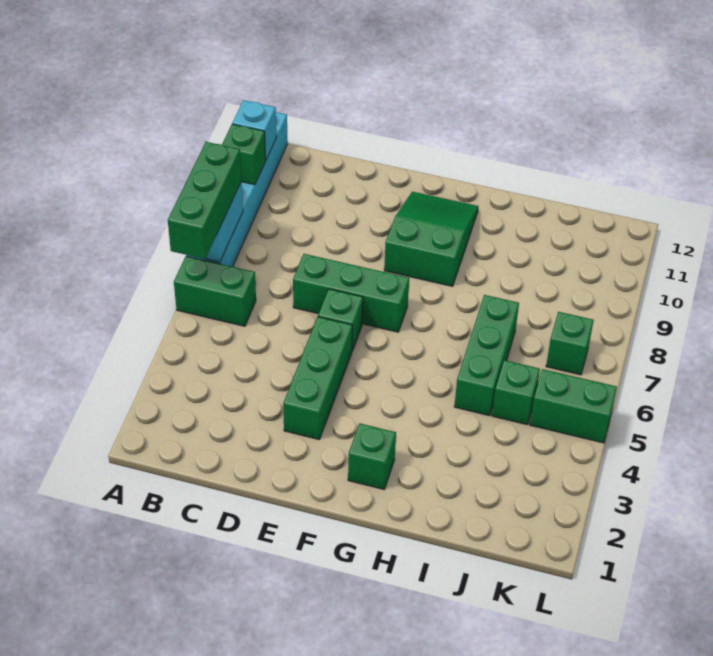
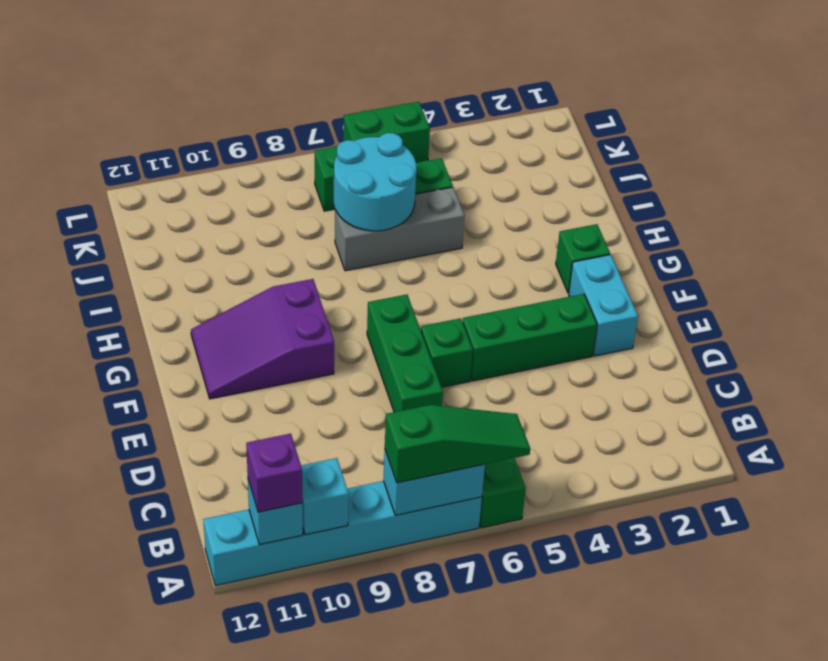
green brick A6:A8 level 3 -> green slope A6:A8 level 3 top 8
green brick A10 level 2 -> cyan brick A10 level 2
none -> purple brick A11 level 3
none -> cyan brick E2:F2 level 1
green slope F9:G11 level 1 top 9 -> purple slope F9:G11 level 1 top 9
green brick I5:I7 level 1 -> grey brick I5:I7 level 1
none -> cyan round brick I6:J7 level 2
green brick K5:L5 level 1 -> green brick L5:L6 level 1

